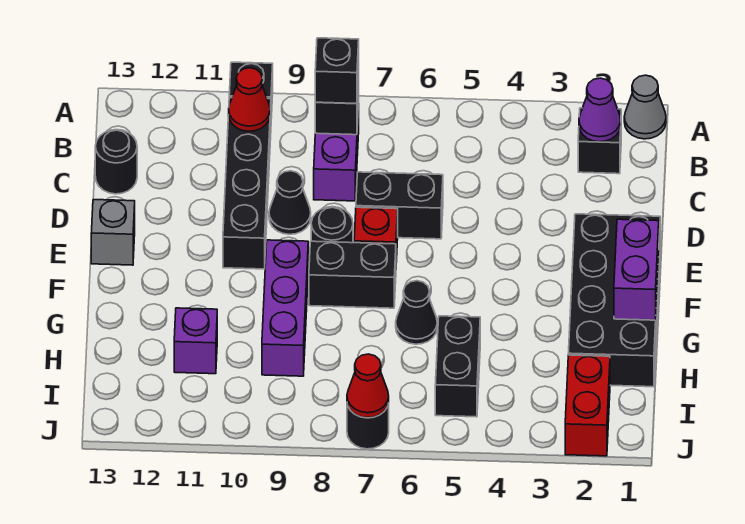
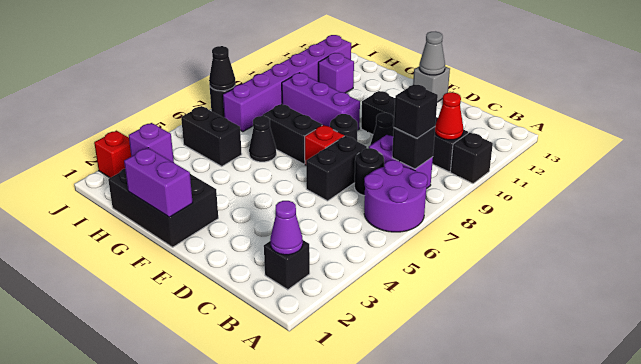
grey cone A1 level 1 -> grey cone E13 level 2
none -> purple round brick A6:B7 level 1
black round brick C13 level 1 -> black round brick C7 level 1
black brick E1:H2 level 1 -> black brick F1:H2 level 1
black brick F7:F8 level 1 -> black brick F7:G7 level 1
none -> purple brick H2 level 2
red brick I2:J2 level 1 -> red brick J2 level 1
none -> purple brick I7:I12 level 1
red cone J7 level 2 -> black cone J7 level 2

